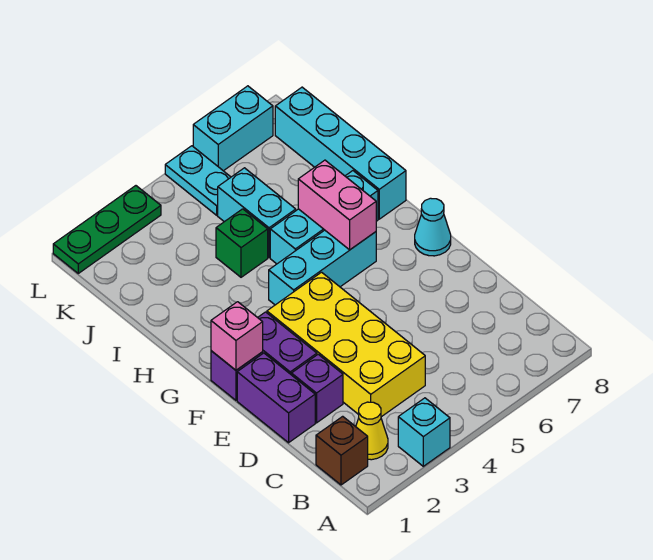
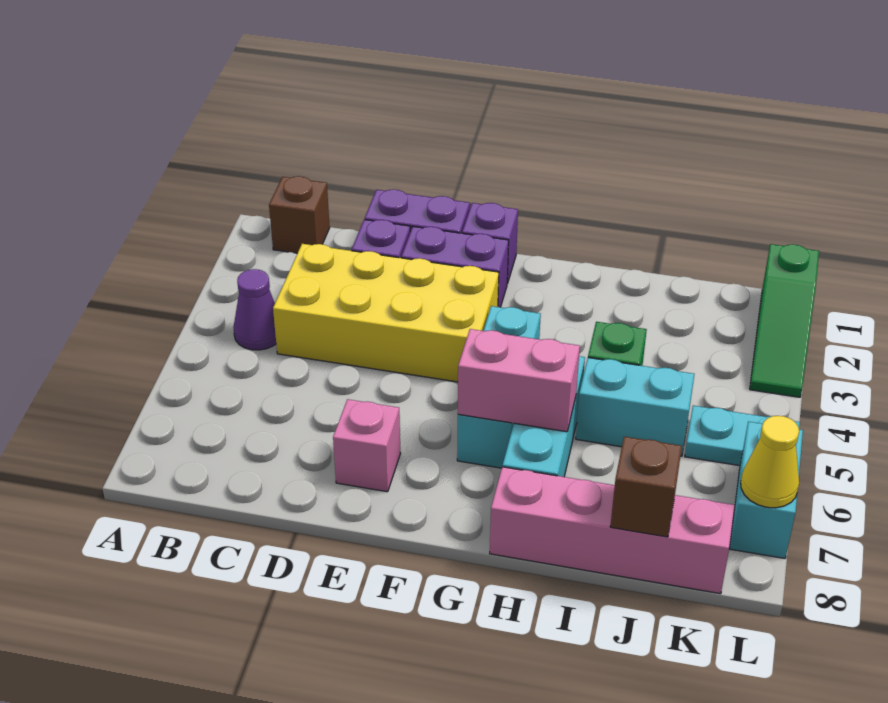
cyan brick A3 level 1 -> none
yellow cone B2 level 1 -> yellow cone L7 level 2
none -> purple cone B4 level 1
pink brick F1 level 2 -> pink brick E7 level 1
cyan cone F8 level 1 -> none
cyan brick H8:K8 level 1 -> pink brick H8:K8 level 1
none -> brown brick J8 level 2
green plate L1:L3 level 1 -> green slope L1:L3 level 1 top 1

